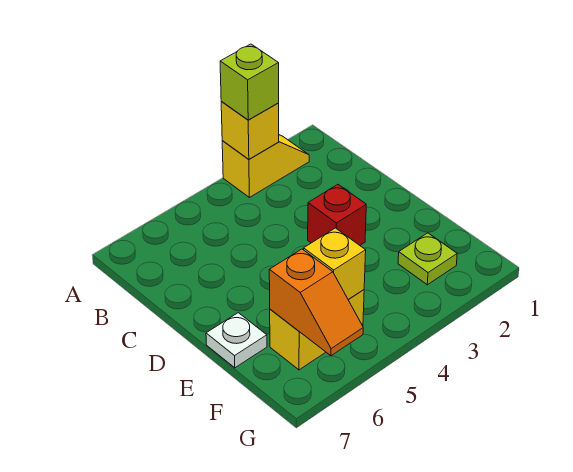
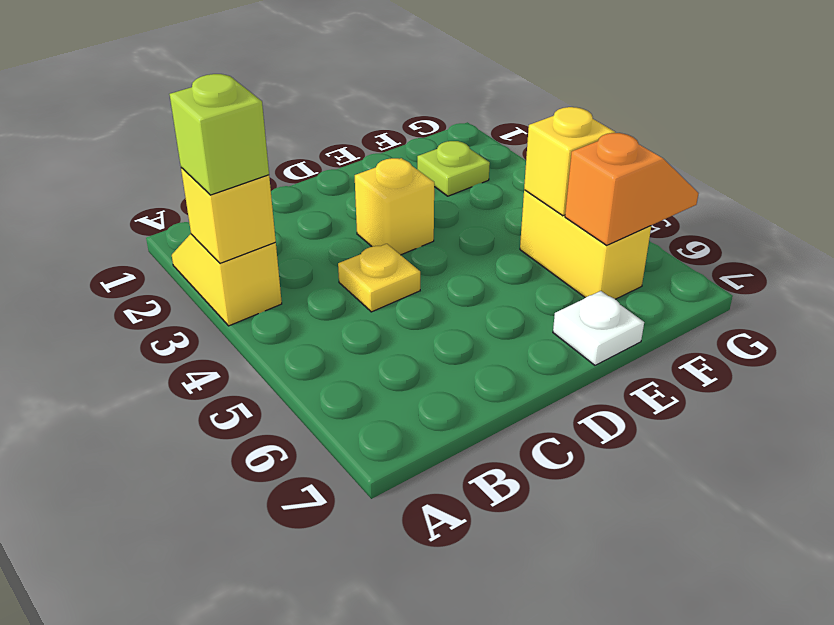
none -> yellow plate C4 level 1
red brick D3 level 1 -> yellow brick D3 level 1

